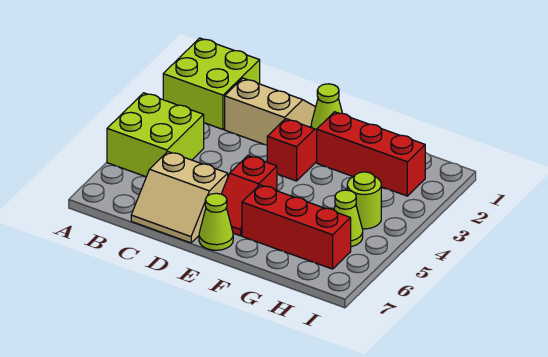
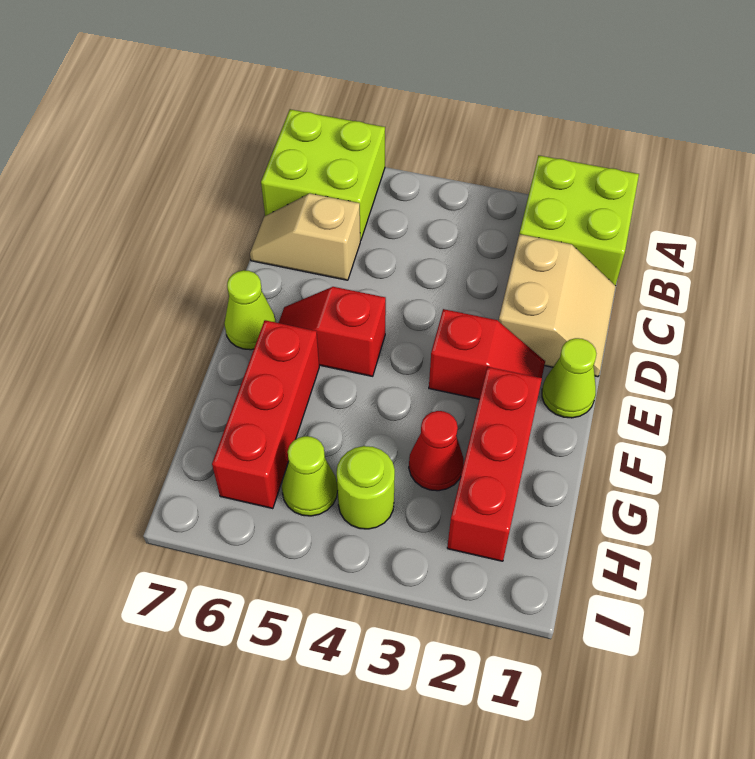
lime brick A4:B5 level 1 -> lime brick A6:B7 level 1
tan slope C6:D7 level 1 top 6 -> tan slope C6:C7 level 1 top 6
none -> red cone G3 level 1

